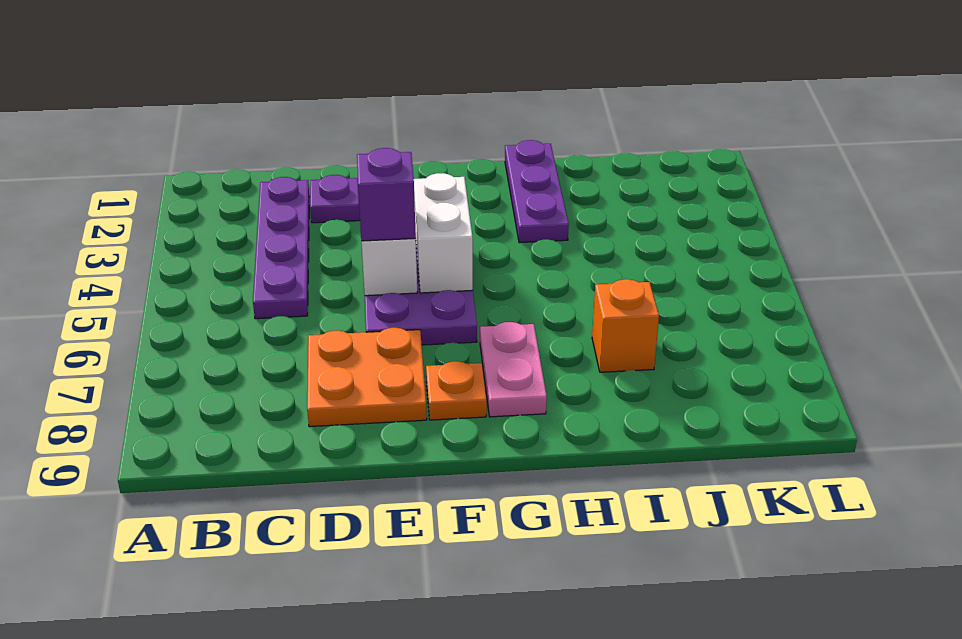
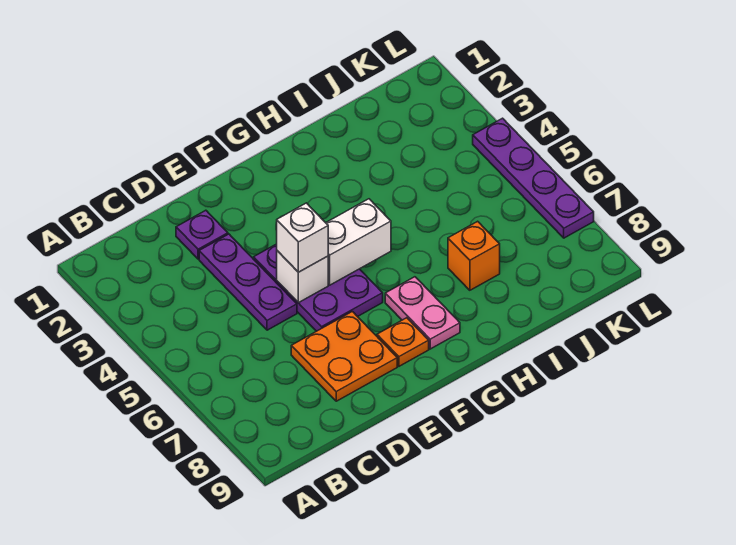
purple plate C2:C5 level 1 -> purple plate L4:L7 level 1
purple brick E5 level 3 -> white brick E5 level 3
white brick F4:F5 level 2 -> white brick F5:G5 level 2
purple plate H1:H3 level 1 -> purple plate D3:D5 level 1

